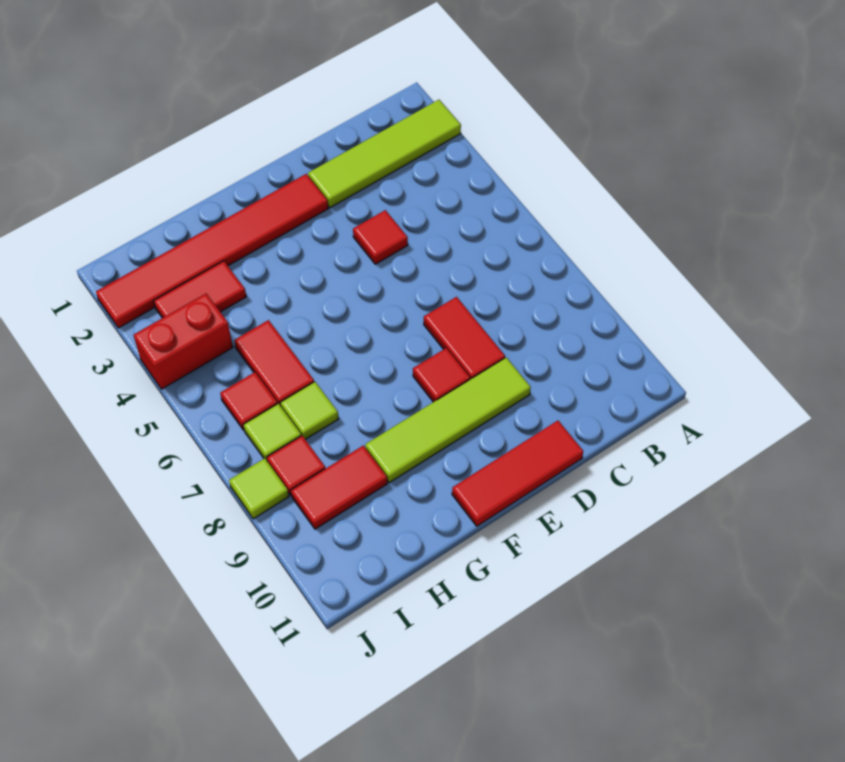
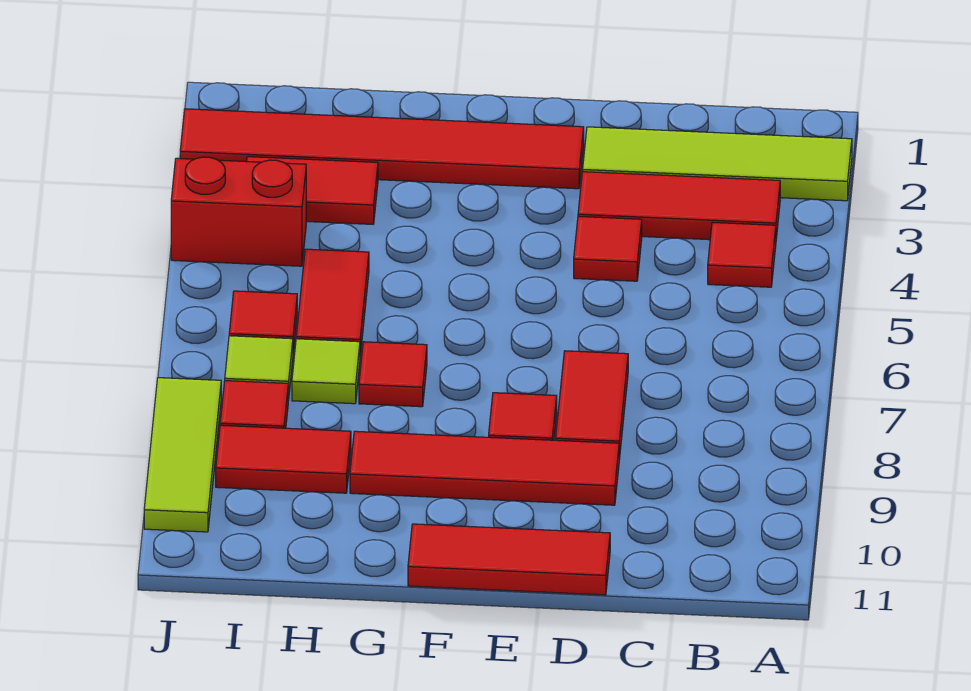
none -> red tile B3:D3 level 1
none -> red tile B4 level 1
lime tile D9:G9 level 1 -> red tile D9:G9 level 1
none -> red tile G7 level 1
lime tile J8 level 1 -> lime tile J8:J10 level 1

